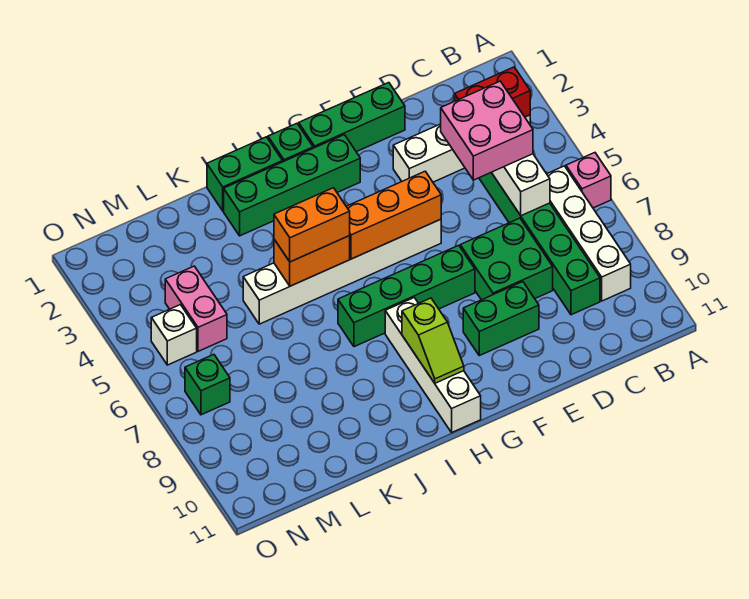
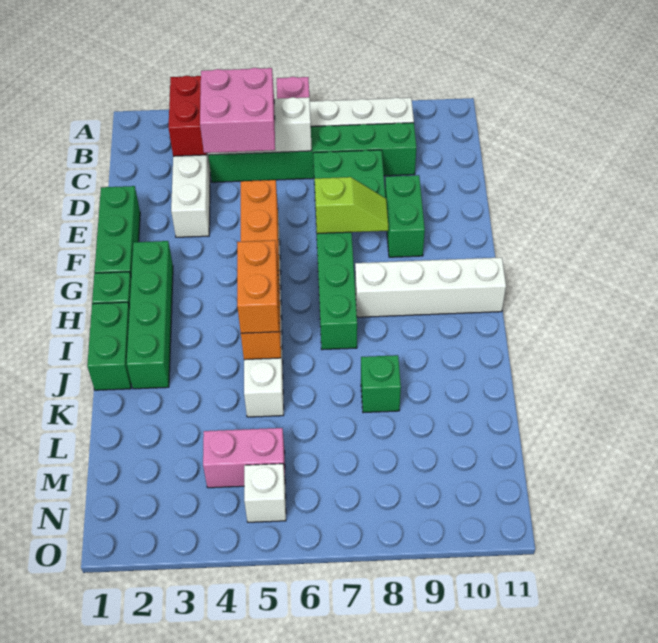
lime slope H9:H10 level 2 top 9 -> lime slope F7:F8 level 2 top 7
green brick N7 level 1 -> green brick K8 level 1

